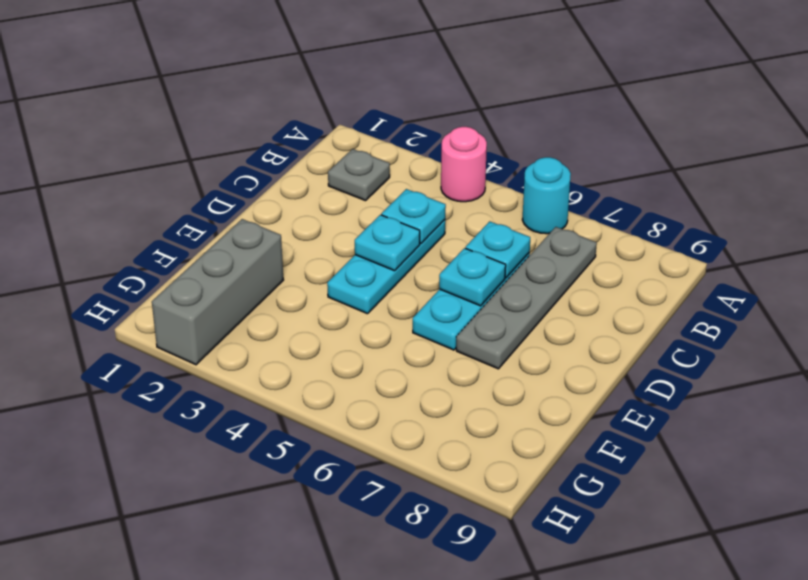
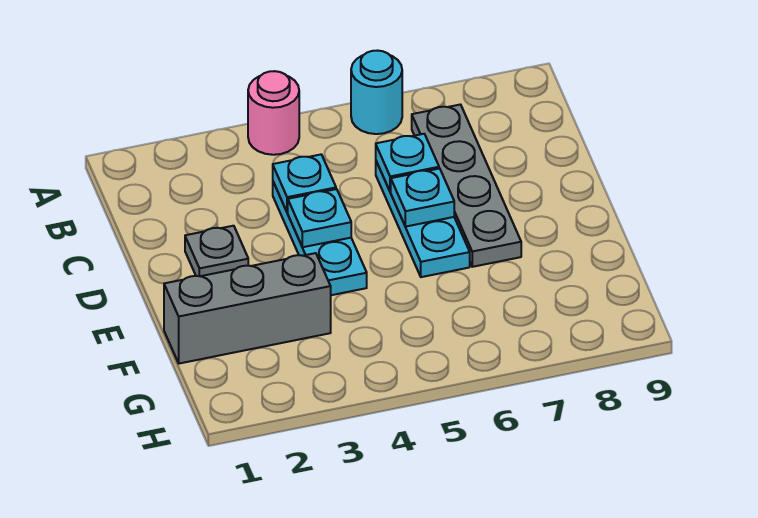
grey plate B2 level 1 -> grey plate D2 level 1
grey brick F2:H2 level 1 -> grey brick F1:F3 level 1

